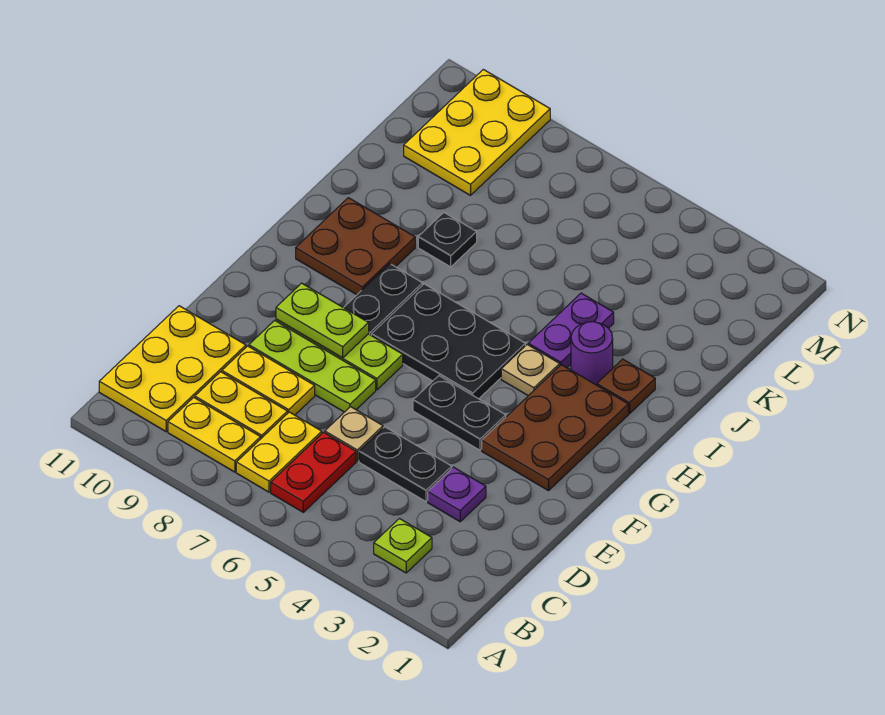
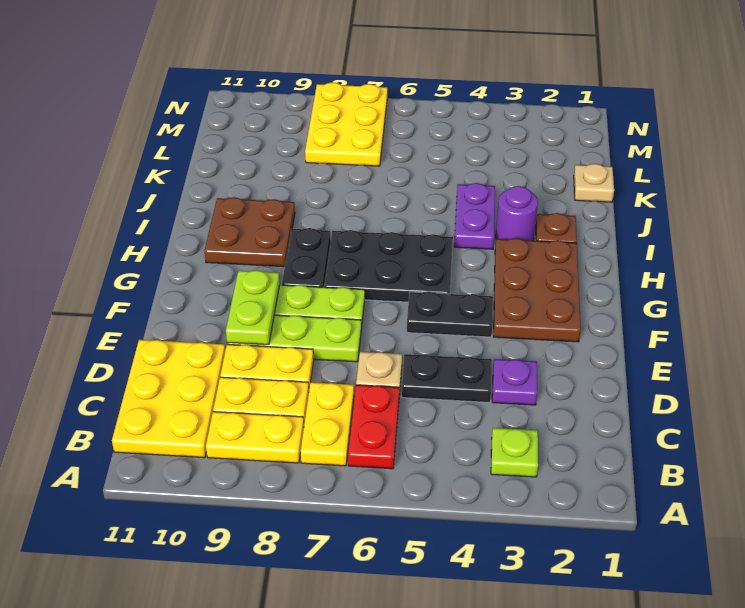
lime plate F8:F9 level 2 -> lime plate E9:F9 level 2
tan plate H4 level 1 -> tan plate K1 level 1
black plate J8 level 1 -> none
yellow plate L9:N10 level 1 -> yellow plate L7:N8 level 1

